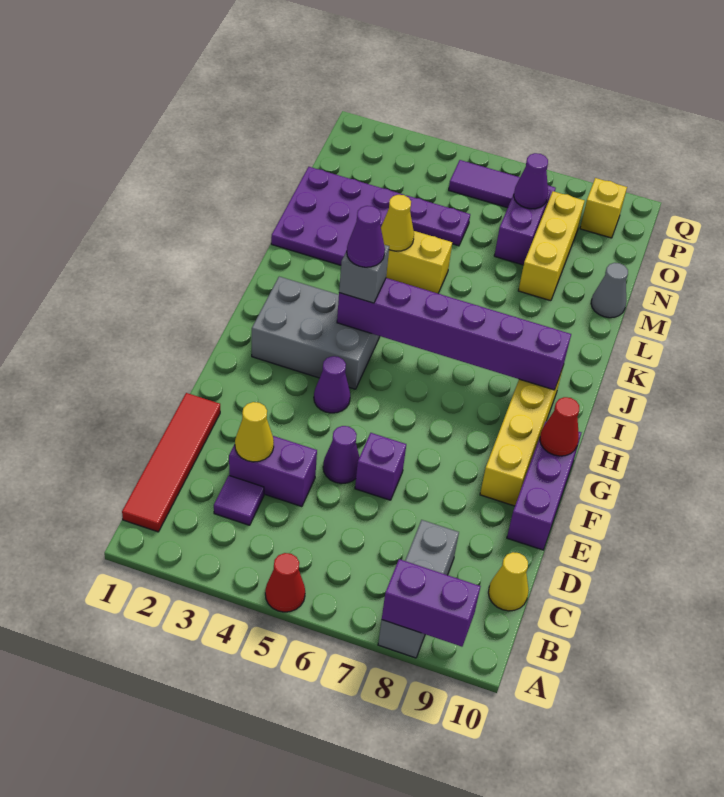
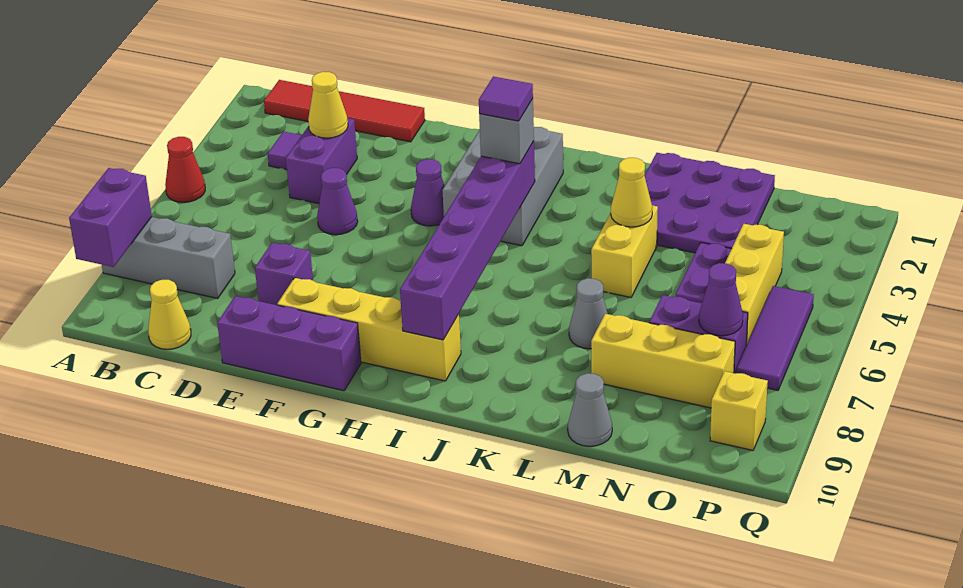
purple brick E6 level 1 -> purple brick E8 level 1
red cone G10 level 2 -> none
purple cone I4 level 4 -> purple tile I4 level 4
none -> grey cone L7 level 1
none -> yellow brick O4:O6 level 1

